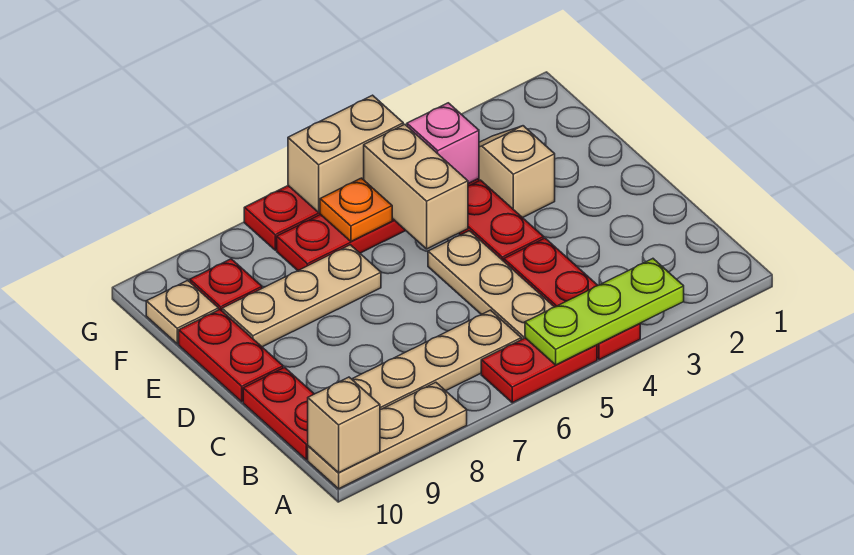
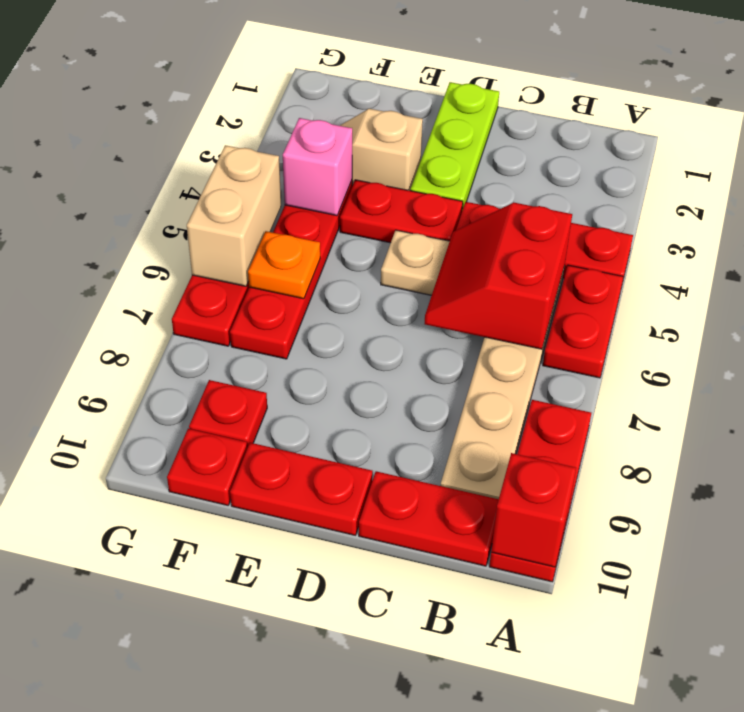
lime plate A3:A5 level 2 -> lime plate D1:D3 level 1
tan plate A8:A10 level 1 -> red plate A8:A10 level 1
tan brick A10 level 2 -> red brick A10 level 2
none -> red slope B5:C6 level 2 top B
tan brick E5:F5 level 2 -> none
tan plate E7:E9 level 1 -> none
tan plate F10 level 1 -> red plate F10 level 1

